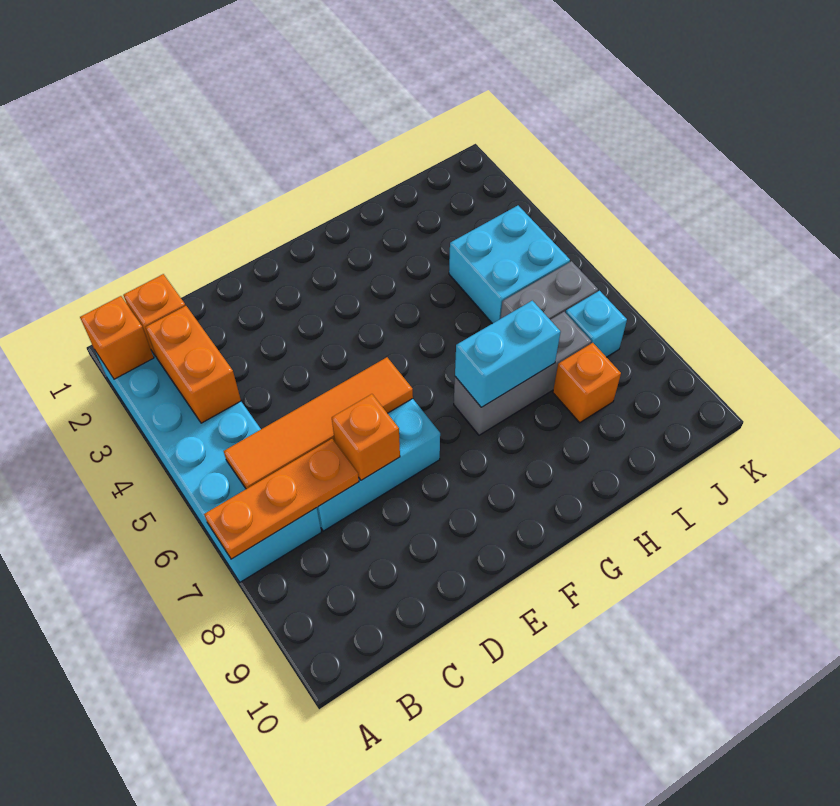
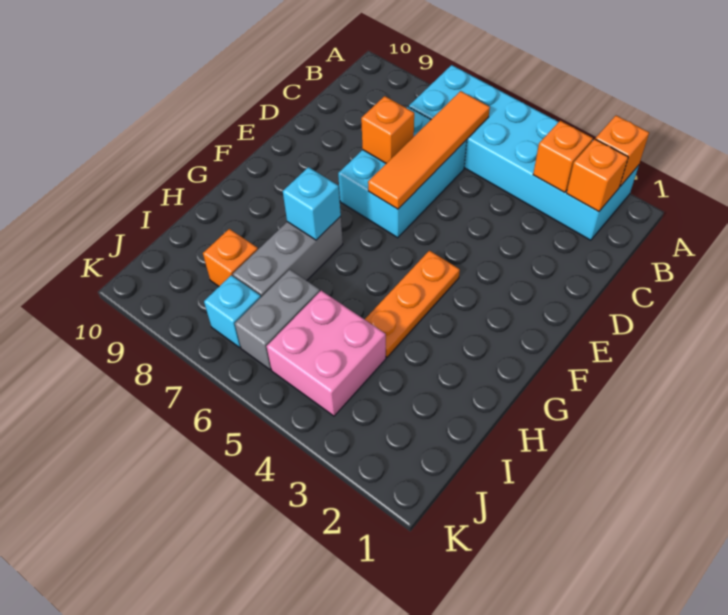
orange plate A7:C7 level 2 -> orange plate F4:H4 level 1
orange brick B3:B4 level 2 -> orange brick B3 level 2
cyan brick G7:H7 level 2 -> cyan brick G7 level 2
cyan brick I4:J5 level 1 -> pink brick I4:J5 level 1

